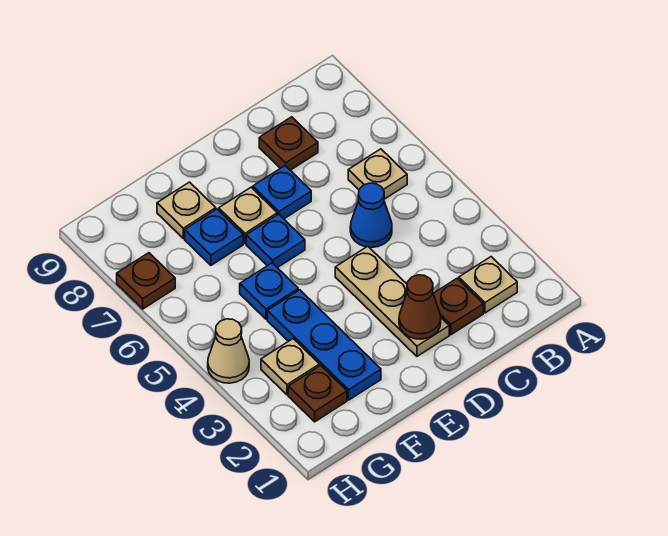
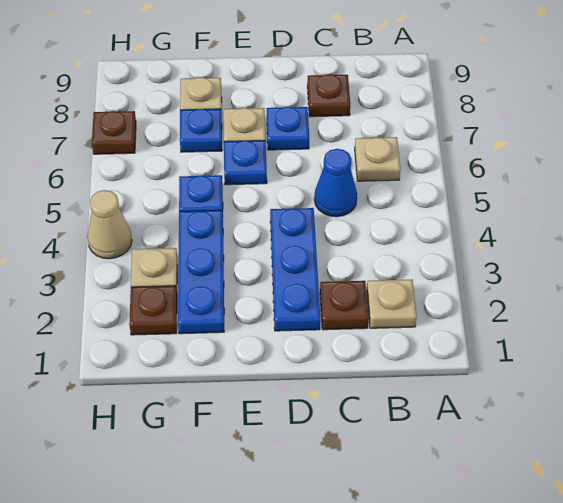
tan plate D2:D4 level 1 -> blue plate D2:D4 level 1
brown cone D2 level 2 -> none

